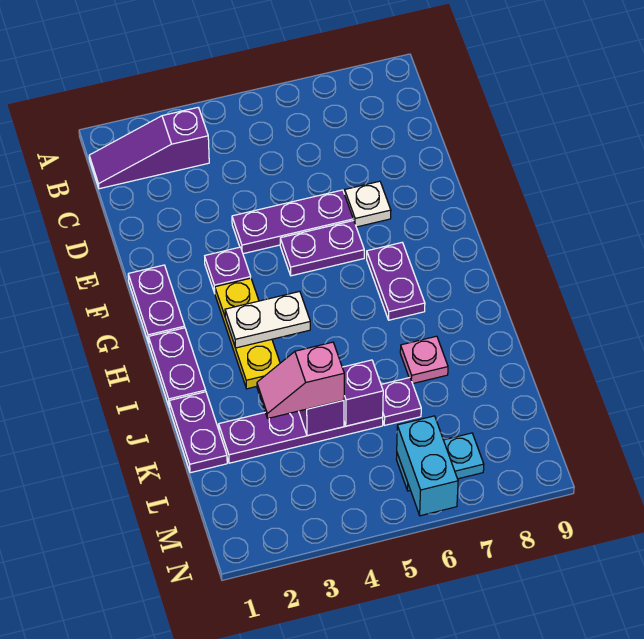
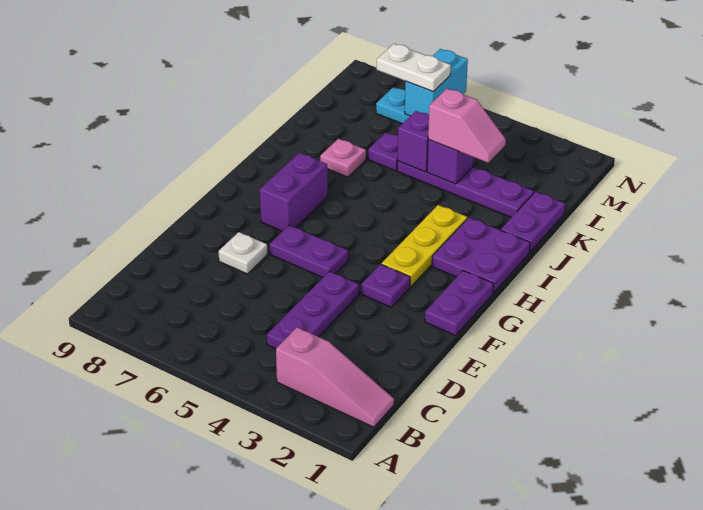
purple slope B1:B3 level 1 top 3 -> pink slope B1:B3 level 1 top 3
purple plate E4:E6 level 1 -> purple plate C4:E4 level 1
purple plate G7:H7 level 1 -> purple brick G7:H7 level 1
purple plate H1:I1 level 1 -> purple plate H1:I2 level 1
white plate H3:H4 level 2 -> white plate M6:M7 level 3

